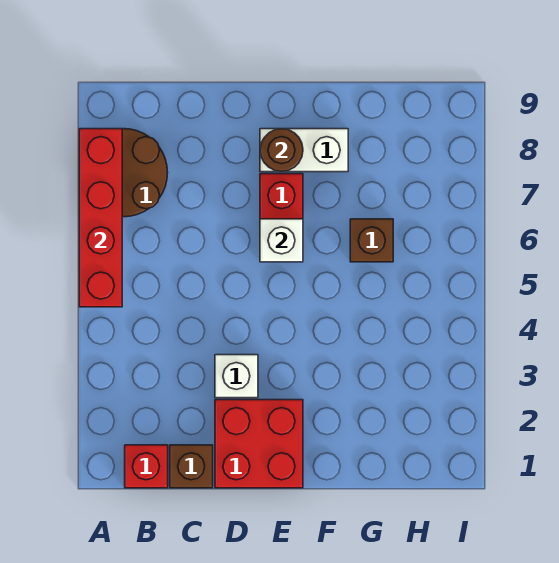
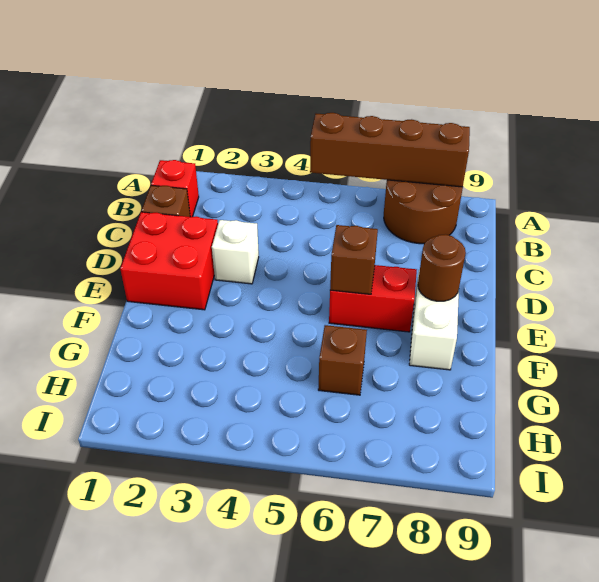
red brick A5:A8 level 2 -> brown brick A5:A8 level 2
white brick E6 level 2 -> brown brick E6 level 2

